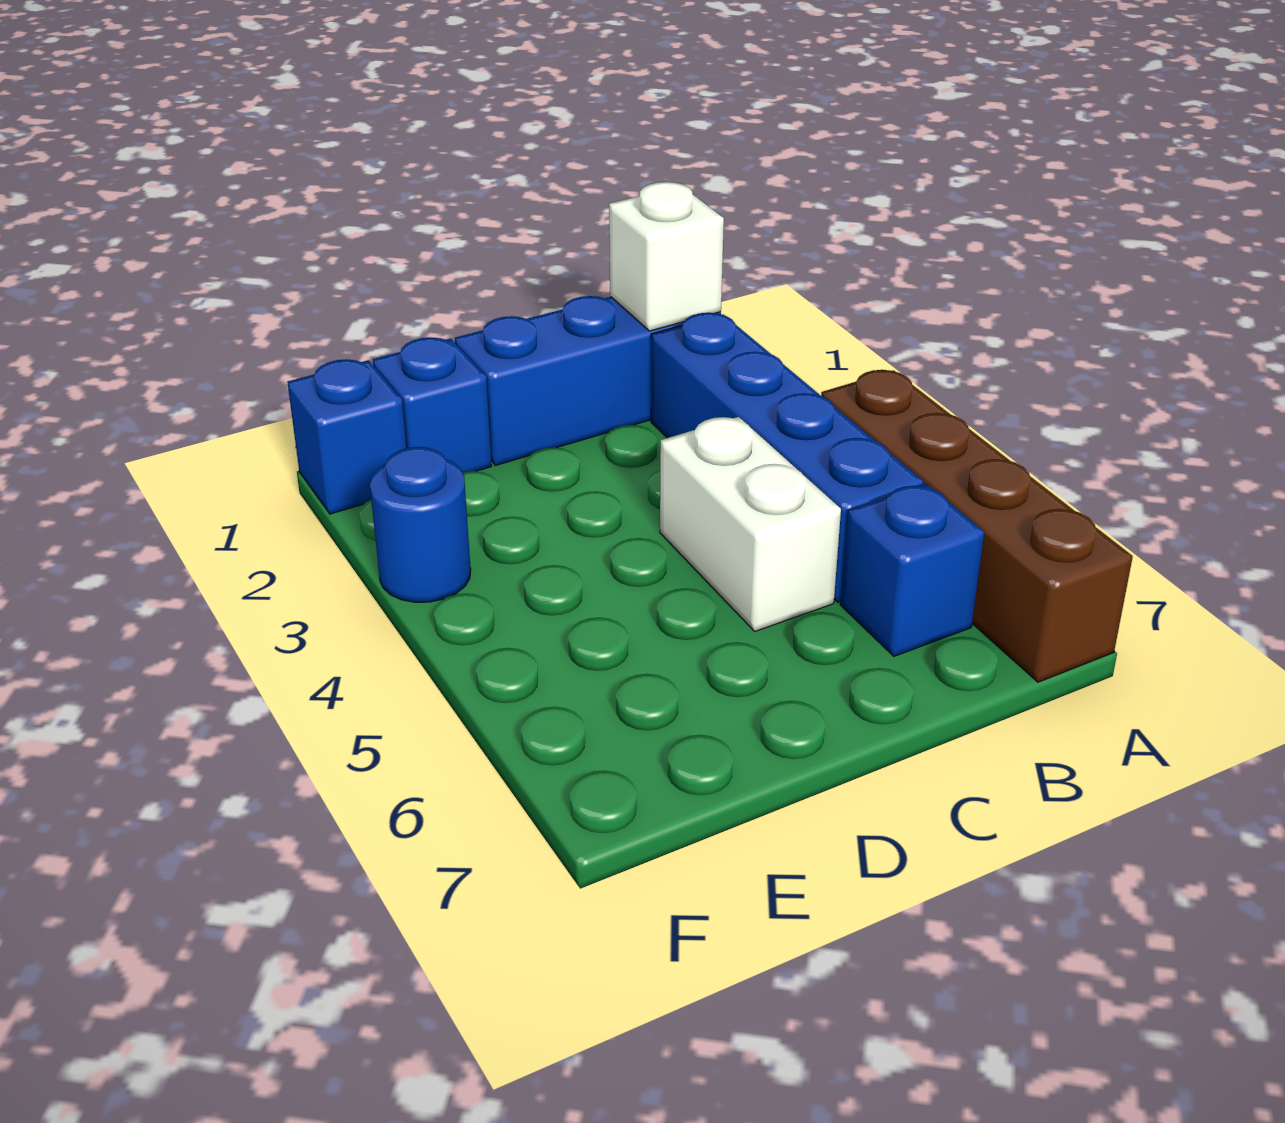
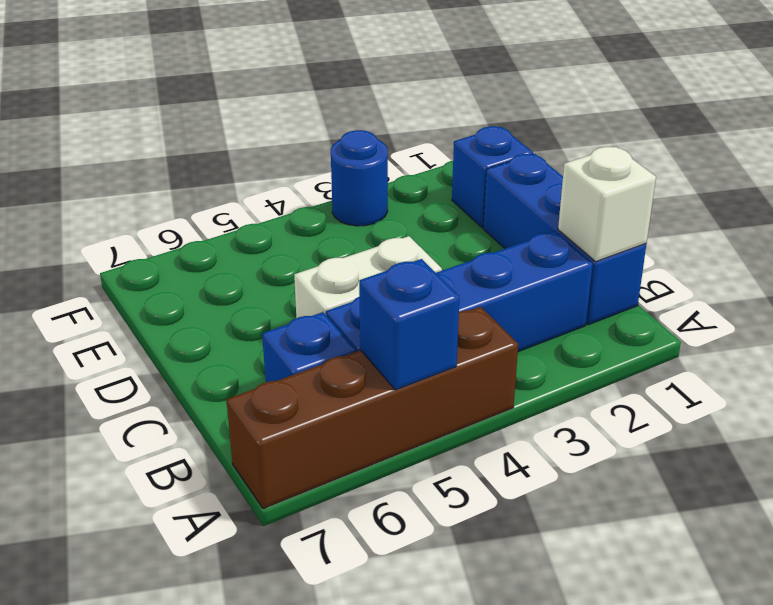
blue brick F1 level 1 -> blue brick A5 level 2

